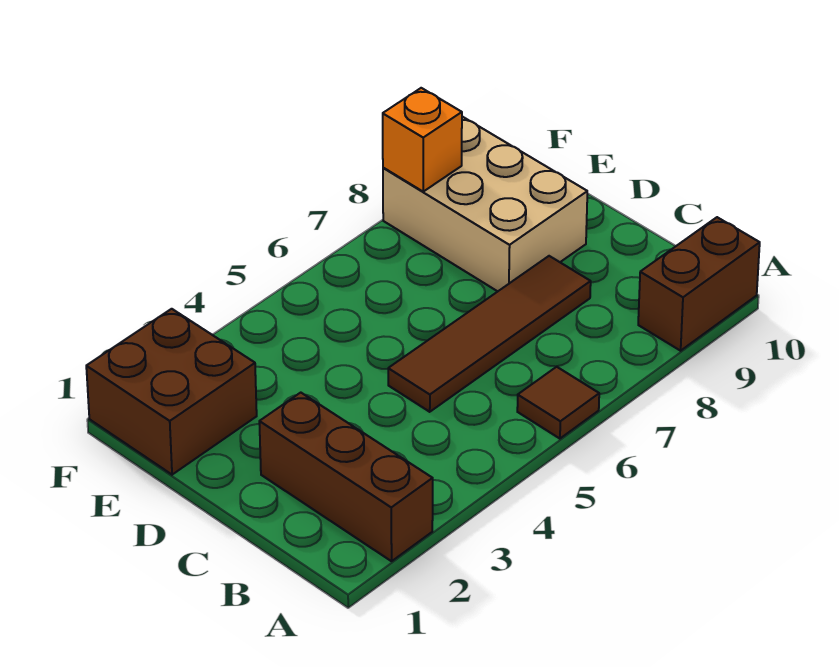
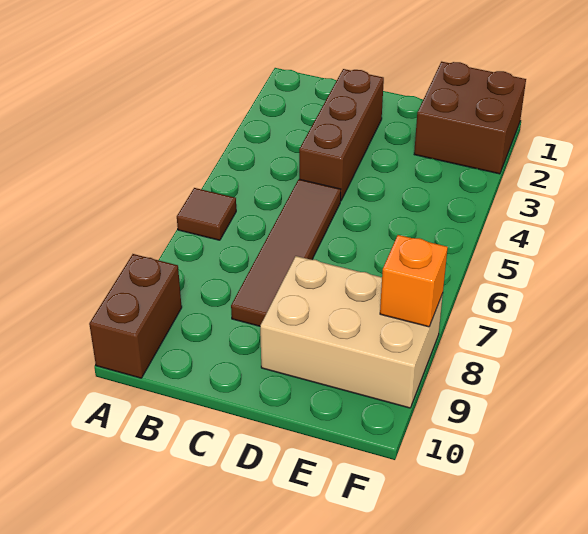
brown brick A2:C2 level 1 -> brown brick C2:C4 level 1

